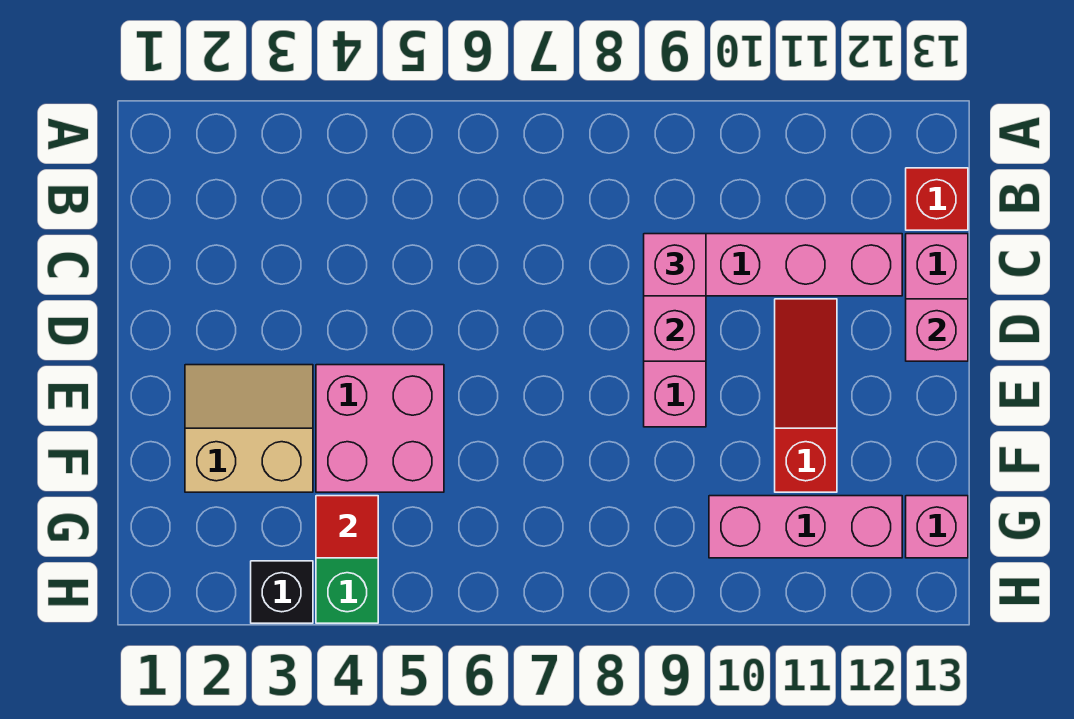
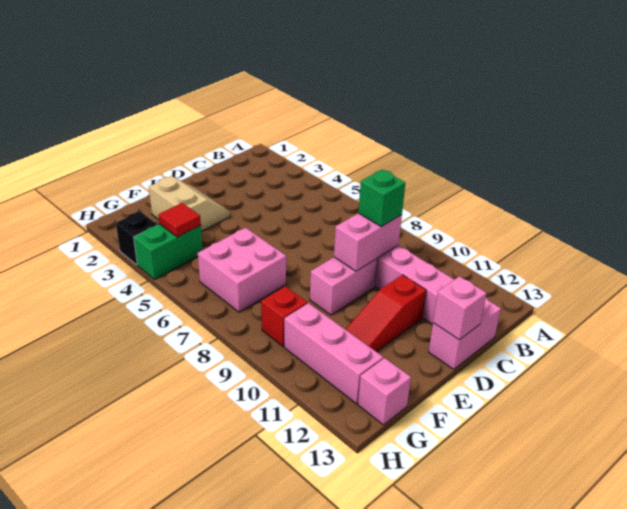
red brick B13 level 1 -> red brick G9 level 1
pink brick C9 level 3 -> green brick C9 level 3
red slope D11:F11 level 1 top F -> red slope D11:F11 level 1 top D
pink brick E4:F5 level 1 -> pink brick F6:G7 level 1

